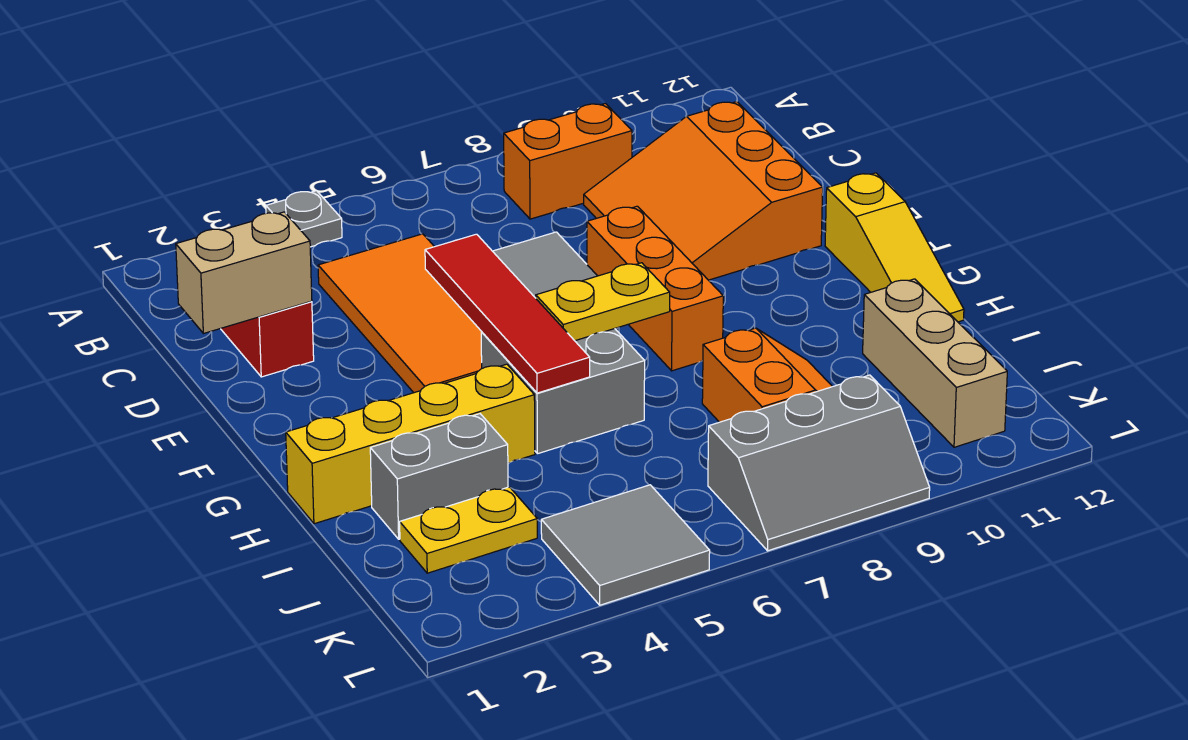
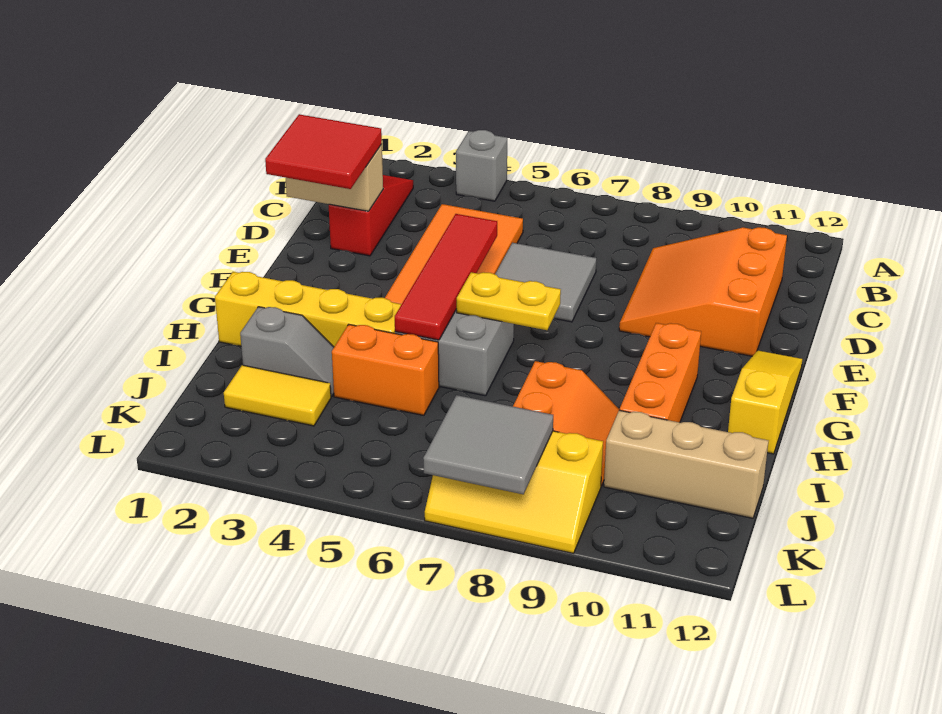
grey plate A4 level 1 -> grey brick A4 level 1
orange brick B8:B9 level 1 -> orange brick I4:I5 level 1
none -> red tile D1:E2 level 3
orange brick E8:G8 level 1 -> orange brick G10:I10 level 1
yellow slope F12:H12 level 1 top F -> yellow slope F12:H12 level 1 top H
grey brick I2:I3 level 1 -> grey slope I2:I3 level 1 top 2
tan brick I11:K11 level 1 -> tan brick J10:J12 level 1
yellow plate J2:J3 level 1 -> yellow tile J2:J3 level 1
grey tile K4:L5 level 1 -> grey tile K7:L8 level 2
grey slope K7:L9 level 1 top K -> yellow slope K7:L9 level 1 top K

